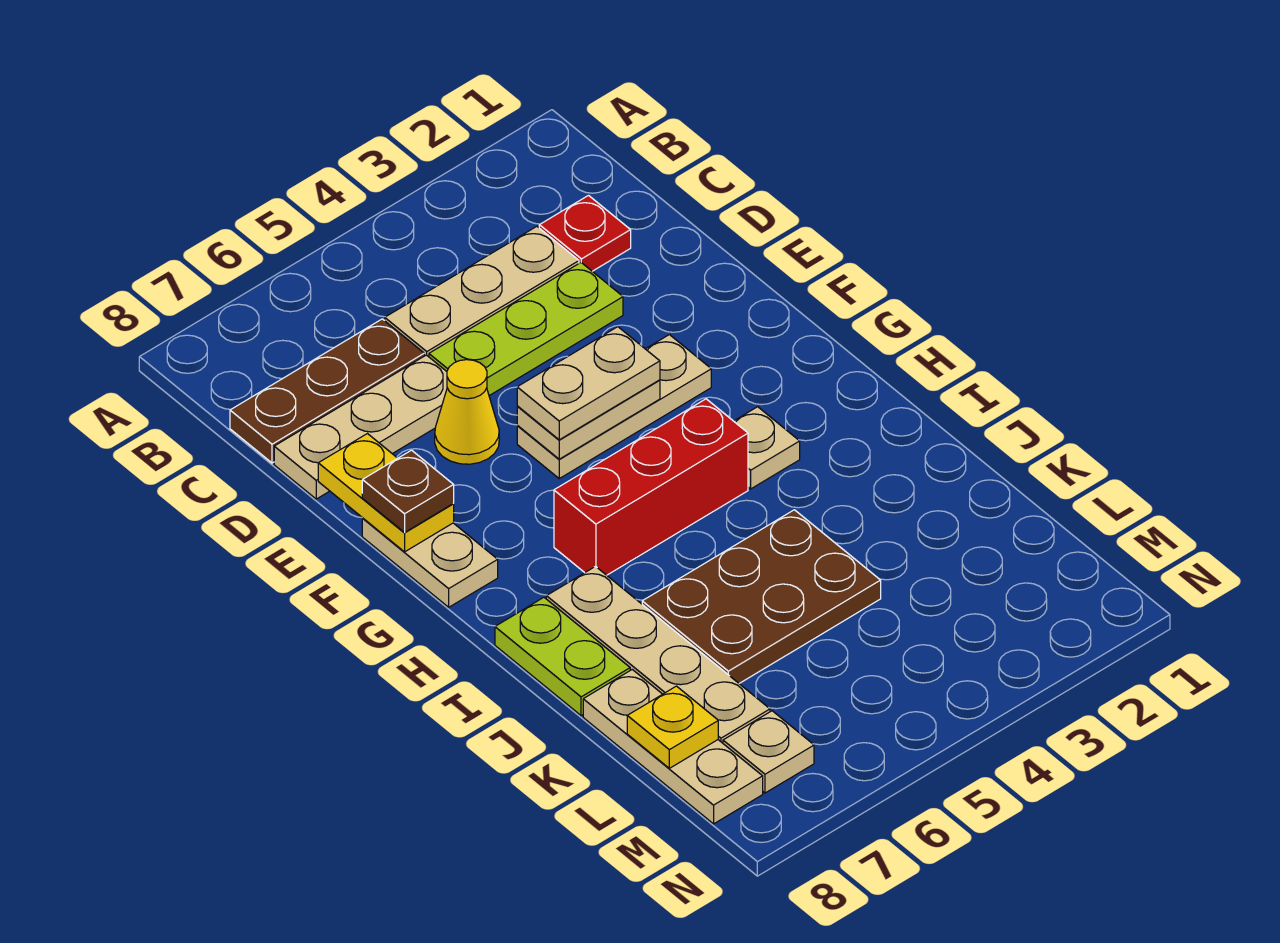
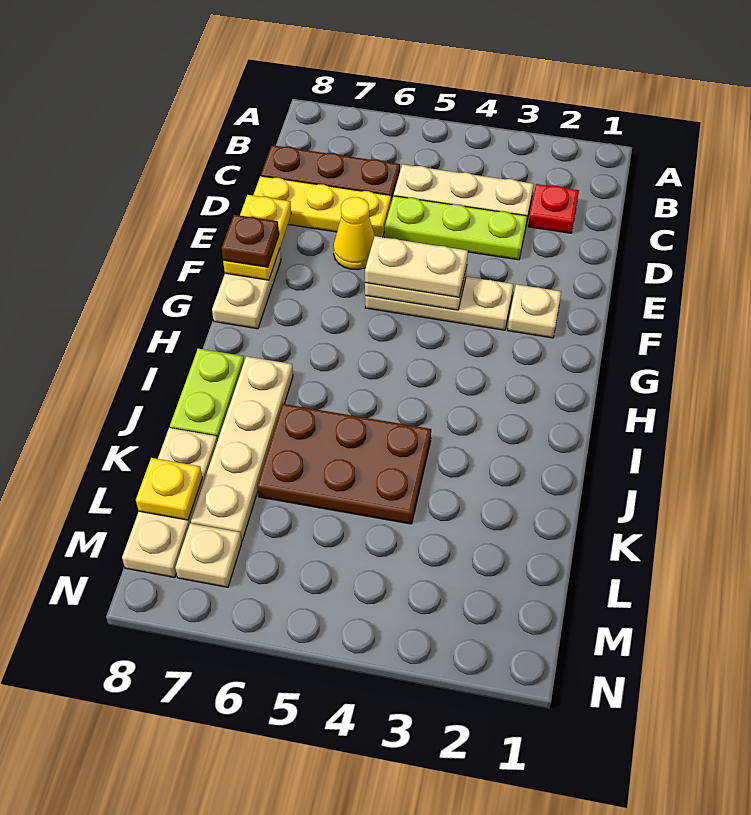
tan plate D6:D8 level 1 -> yellow plate D6:D8 level 1
tan plate H3 level 1 -> tan plate F2 level 1
red brick H4:H6 level 1 -> none

